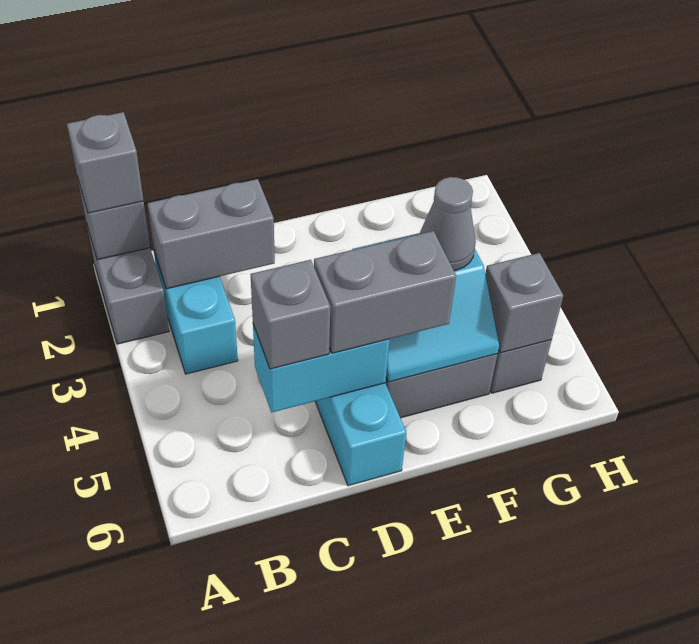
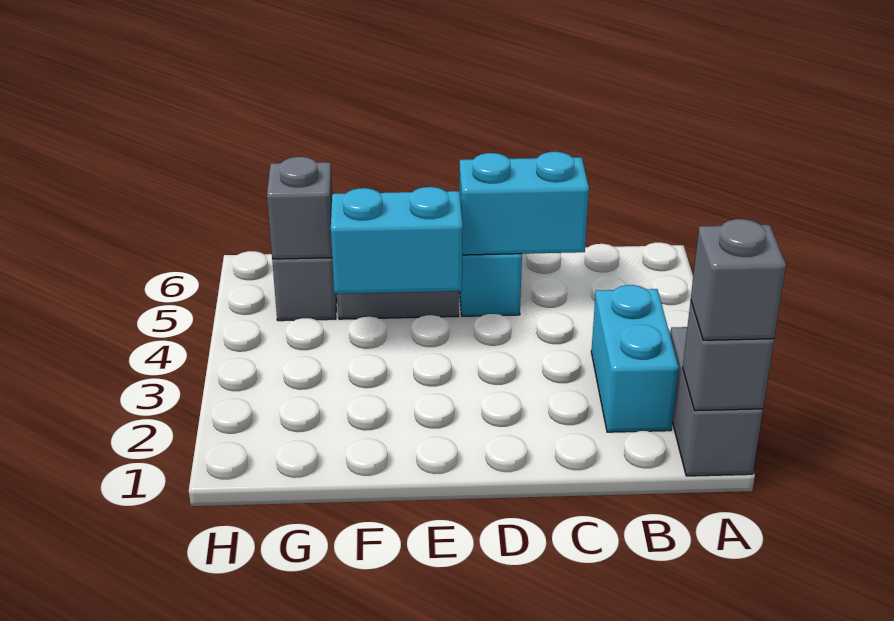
grey brick B2:C2 level 2 -> none
grey brick C5 level 3 -> none
grey brick D5:E5 level 3 -> none
grey cone F4 level 3 -> none

